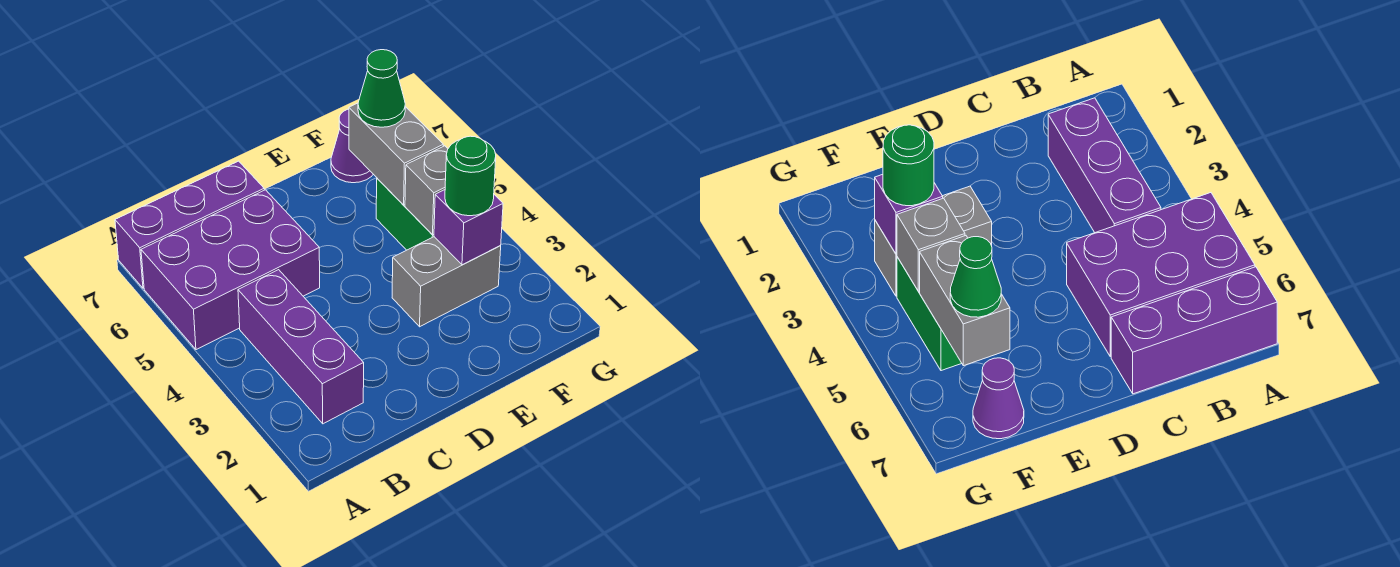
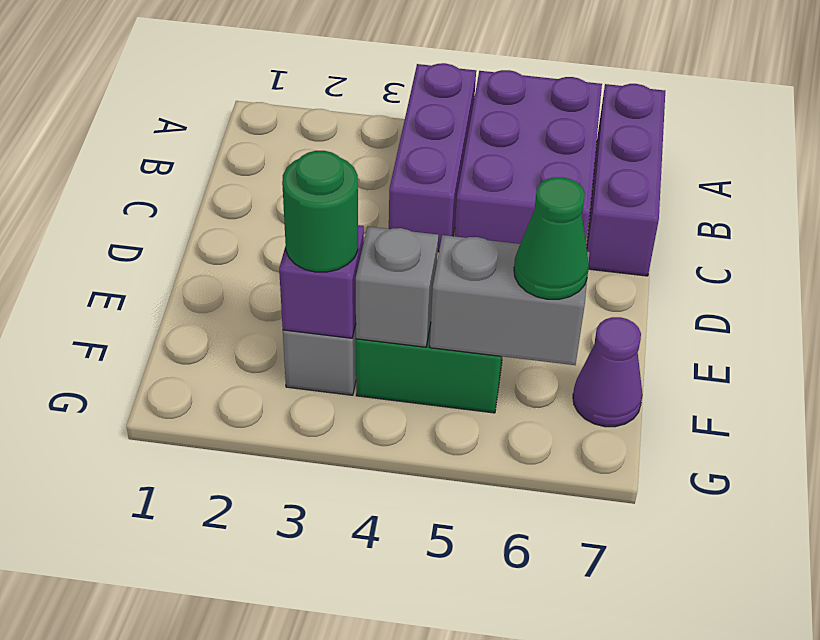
purple brick B2:B4 level 1 -> purple brick A4:C4 level 1

